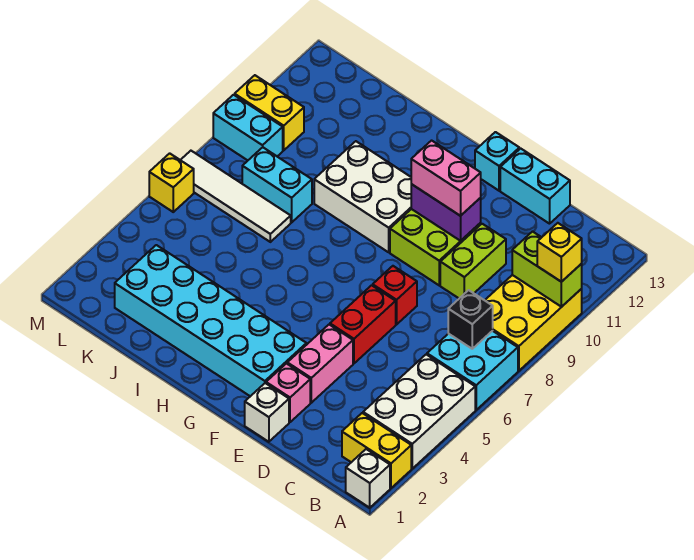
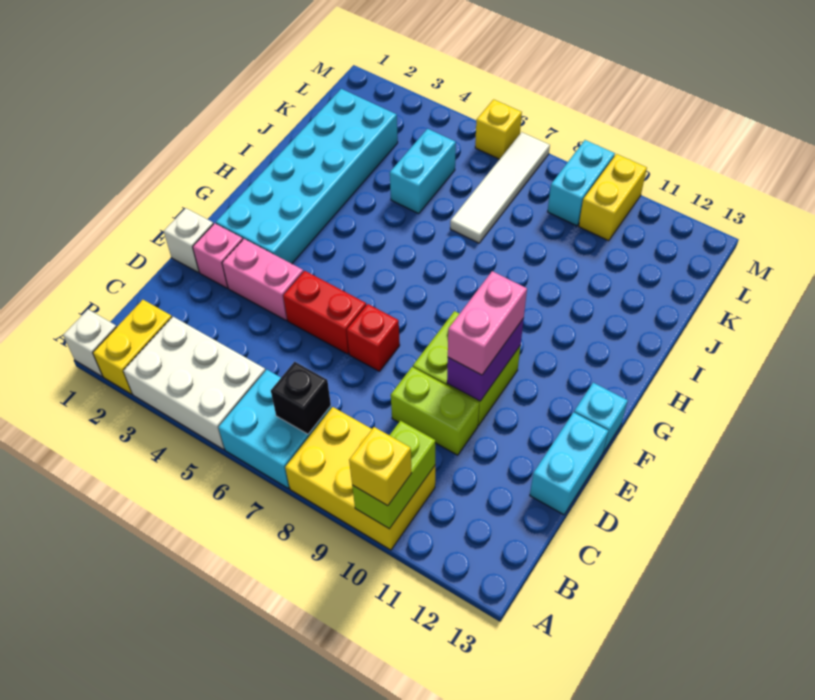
white brick G9:I10 level 1 -> none
cyan brick J8:K8 level 1 -> cyan brick J5:K5 level 1

